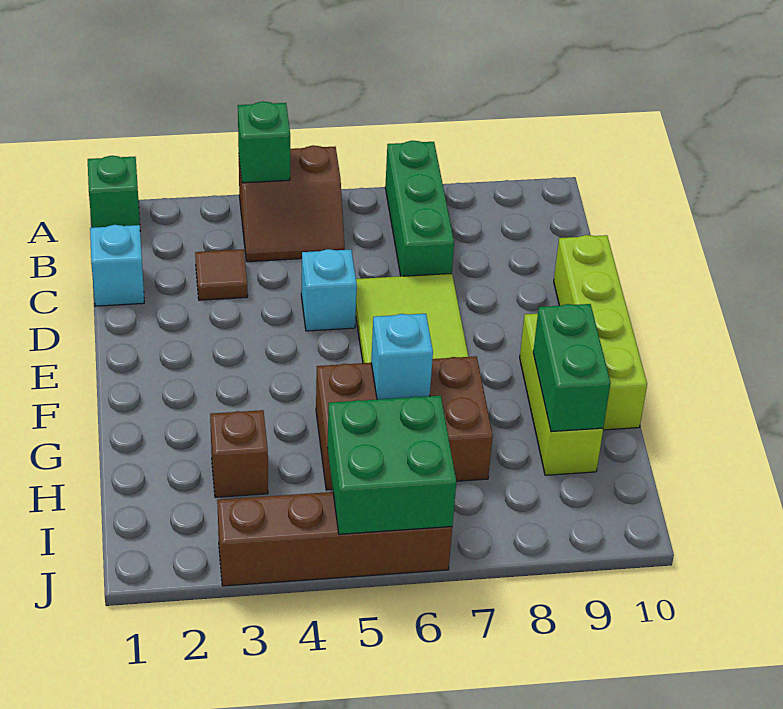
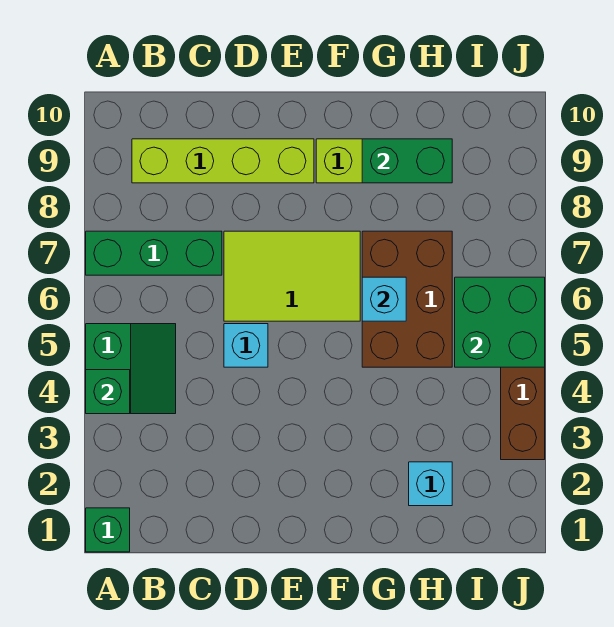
brown slope A4:B5 level 1 top A -> green slope A4:B5 level 1 top A
cyan brick C1 level 1 -> cyan brick H2 level 1
brown tile C3 level 1 -> none
lime brick D10:G10 level 1 -> lime brick B9:E9 level 1
brown brick H3 level 1 -> none

